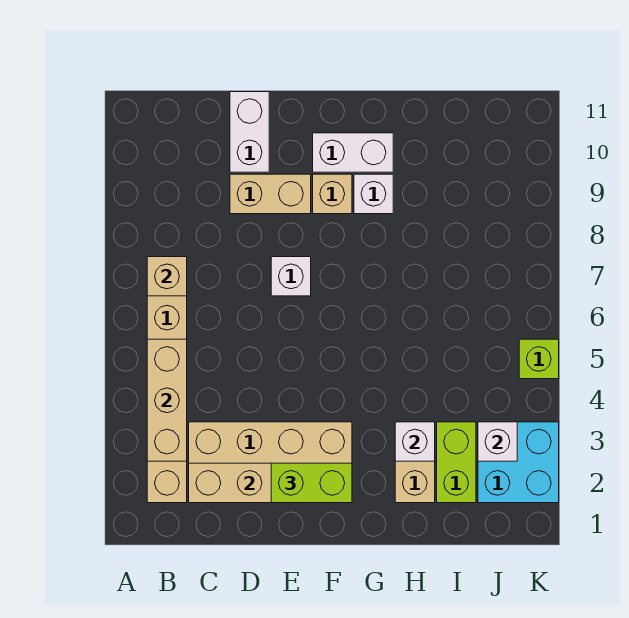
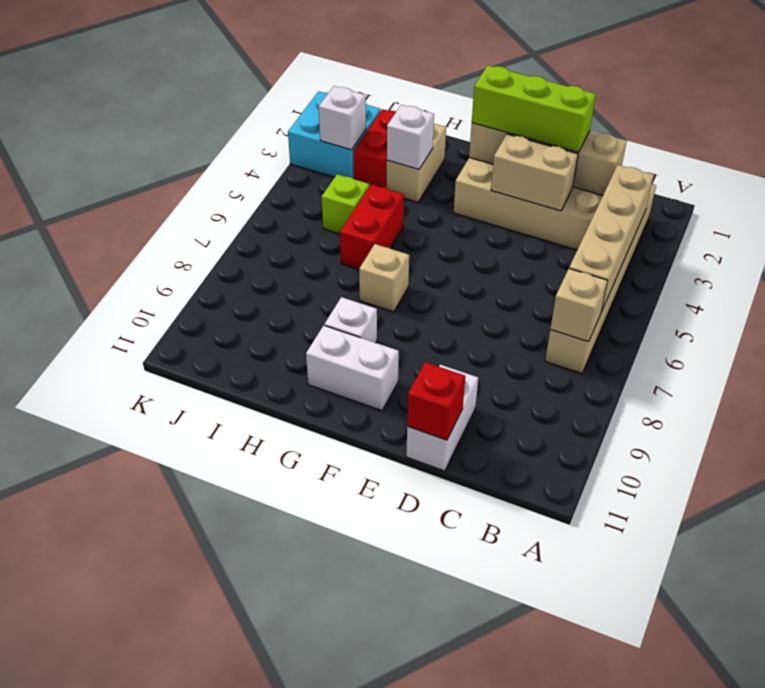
tan brick B3:B5 level 2 -> tan brick B3:B6 level 2
tan brick D9:E9 level 1 -> tan brick D3:E3 level 2
none -> red brick D11 level 2
lime brick E2:F2 level 3 -> lime brick D2:F2 level 3
white brick E7 level 1 -> none
tan brick F9 level 1 -> tan brick G7 level 1
none -> red brick H5:H6 level 1
lime brick I2:I3 level 1 -> red brick I2:I3 level 1
lime brick K5 level 1 -> lime brick I5 level 1

